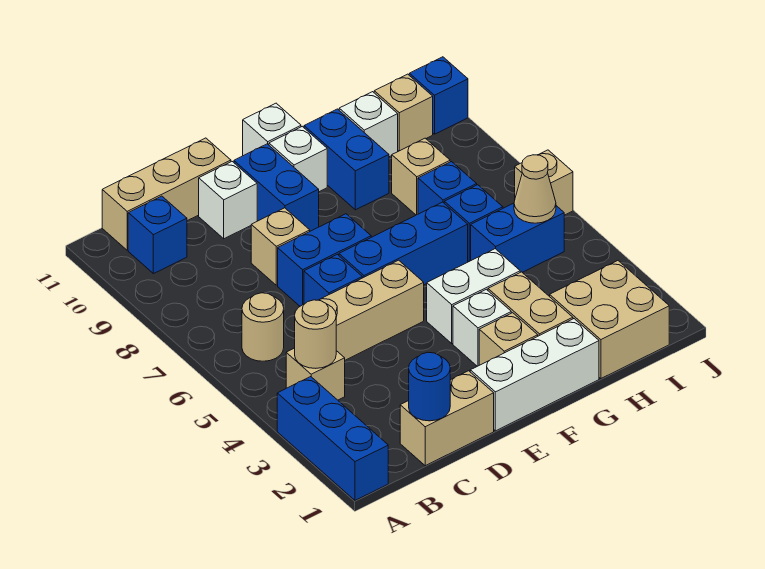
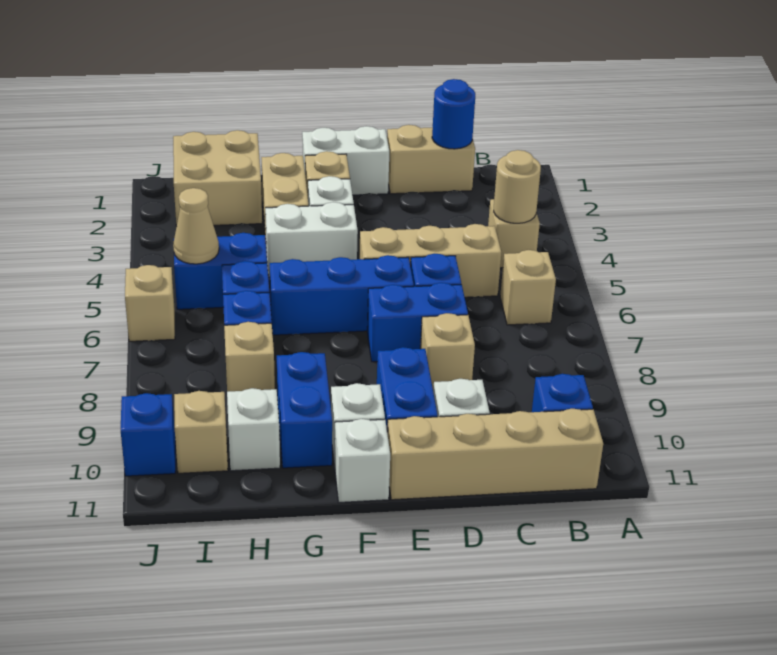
blue brick A1:A3 level 1 -> none
tan round brick B6 level 1 -> tan brick B6 level 1
tan brick B11:D11 level 1 -> tan brick B11:E11 level 1
white brick E1:G1 level 1 -> white brick E1:F1 level 1

